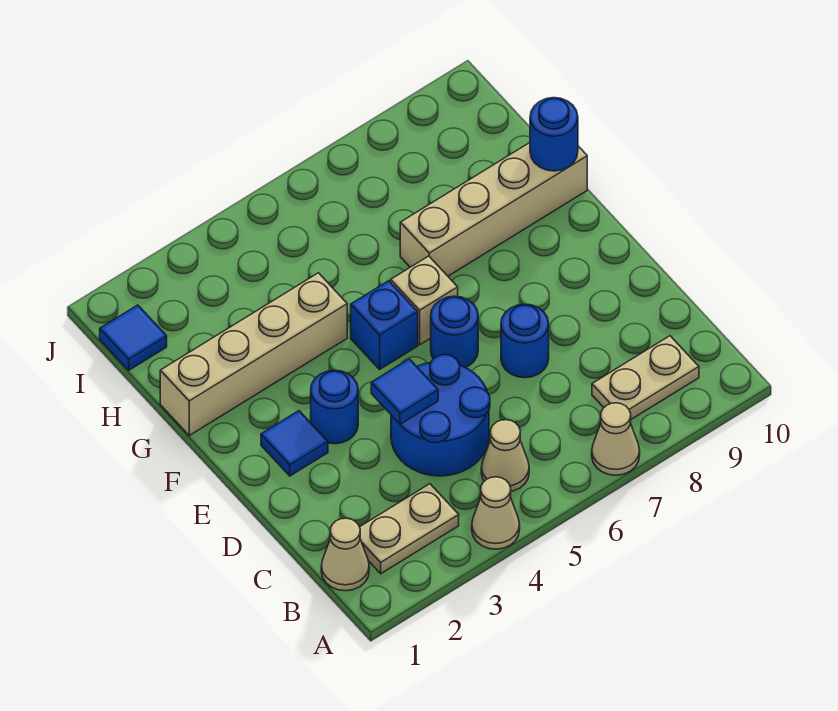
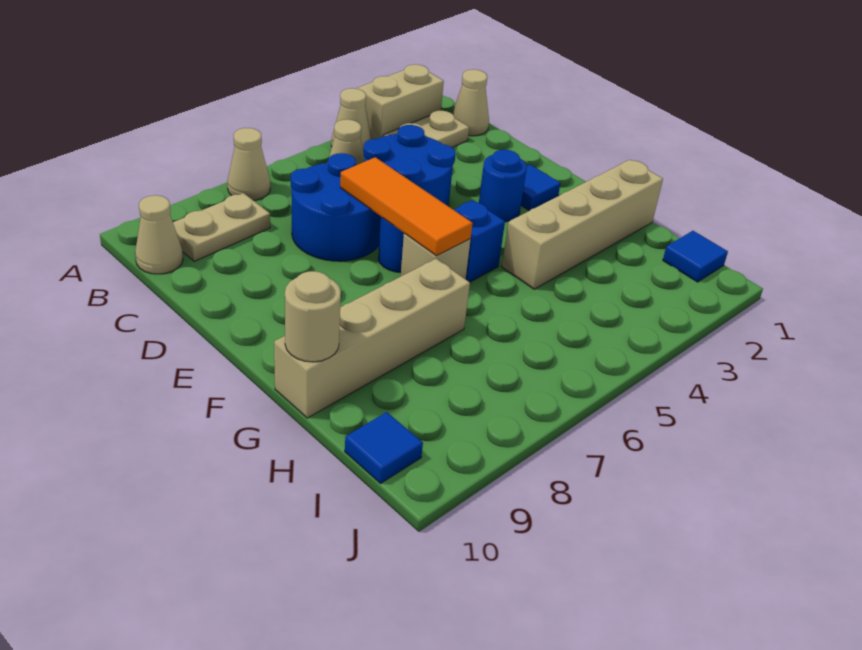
none -> tan brick A2:A3 level 1
none -> tan cone B10 level 1
blue tile D4 level 2 -> blue tile I10 level 1
none -> orange tile D6:F6 level 2
blue round brick D7 level 1 -> blue round brick C6:D7 level 1
blue round brick G10 level 2 -> tan round brick G10 level 2

